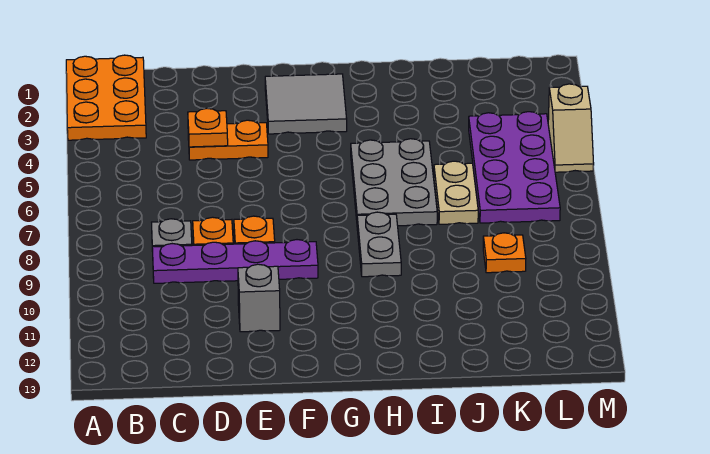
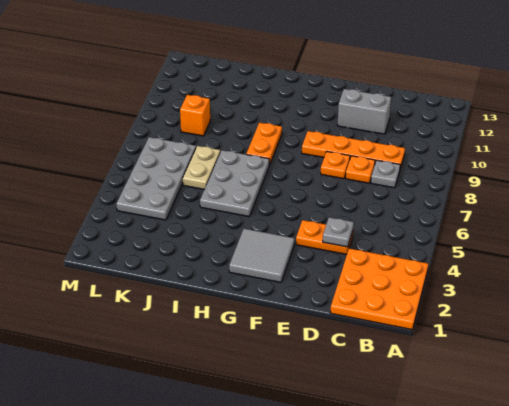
orange plate A1:B3 level 1 -> orange plate A1:C3 level 1
purple plate C9:F9 level 1 -> orange plate C9:F9 level 1
orange plate D4 level 2 -> grey plate D4 level 2
grey brick E11 level 1 -> grey brick D11:E11 level 1
grey plate H8:H9 level 1 -> orange plate H8:H9 level 1
purple plate K4:L7 level 1 -> grey plate K4:L7 level 1
orange plate K9 level 1 -> orange brick K9 level 1
tan slope M4:M5 level 1 top 4 -> none

